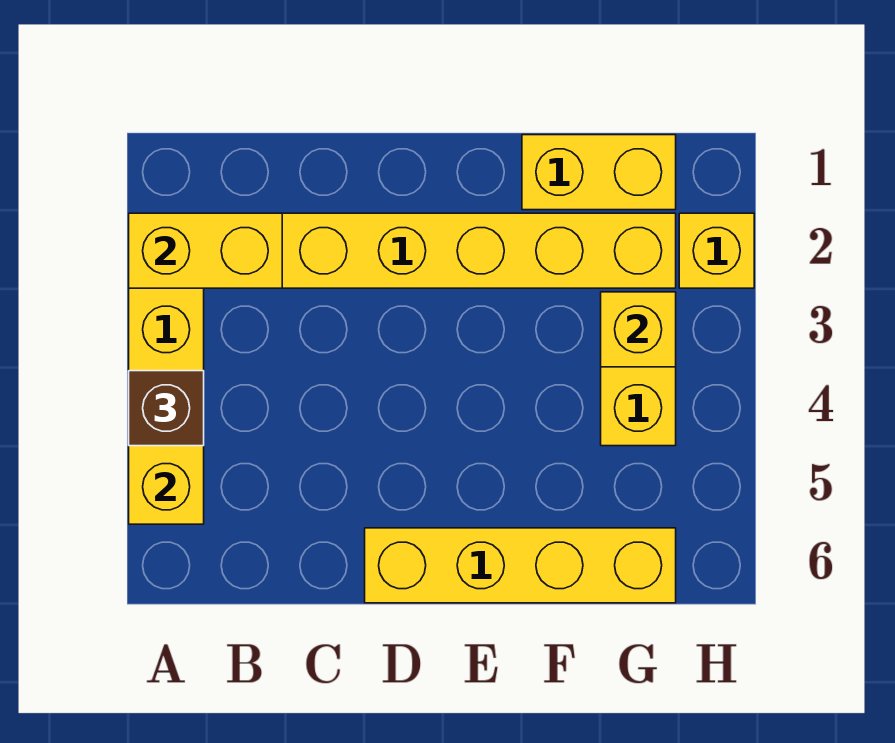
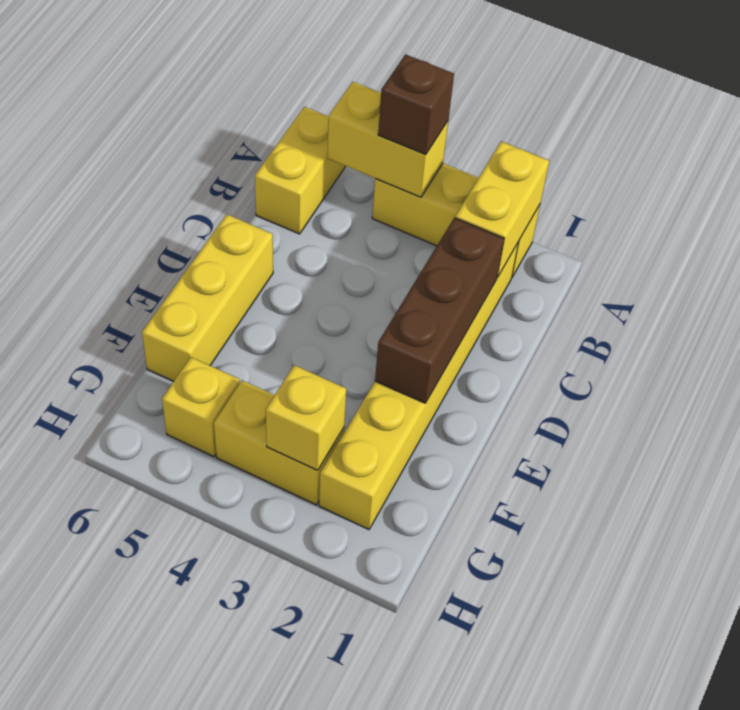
none -> brown brick C2:E2 level 2
yellow brick D6:G6 level 1 -> yellow brick D6:F6 level 1
yellow brick F1:G1 level 1 -> yellow brick A6:B6 level 1
yellow brick H2 level 1 -> yellow brick G5 level 1

